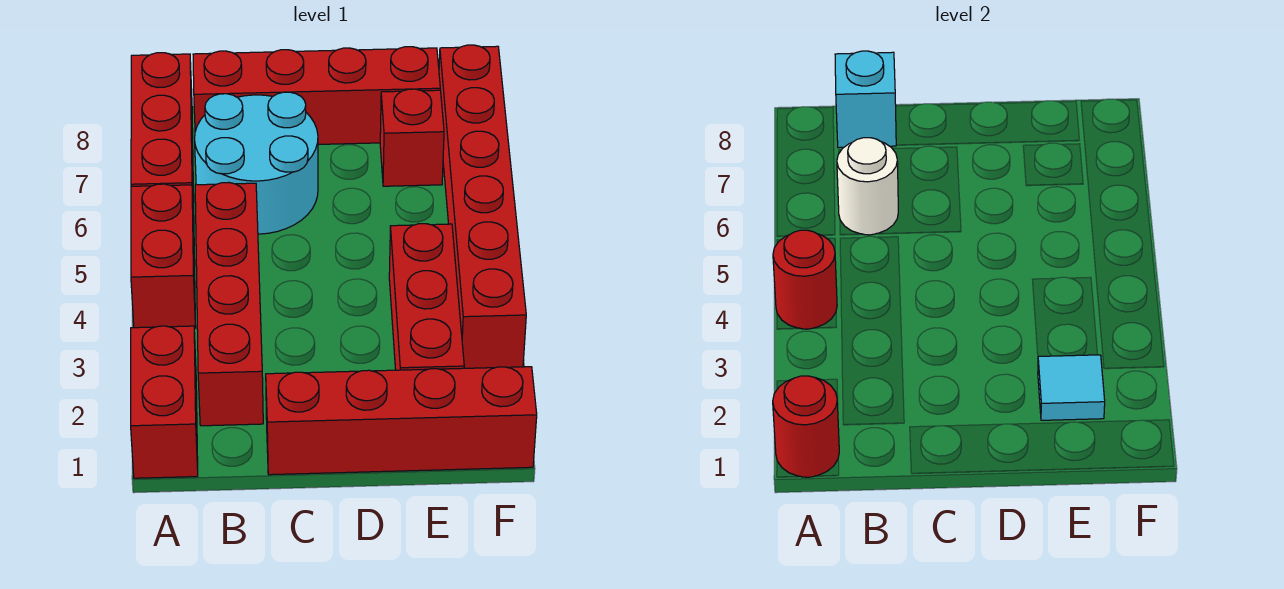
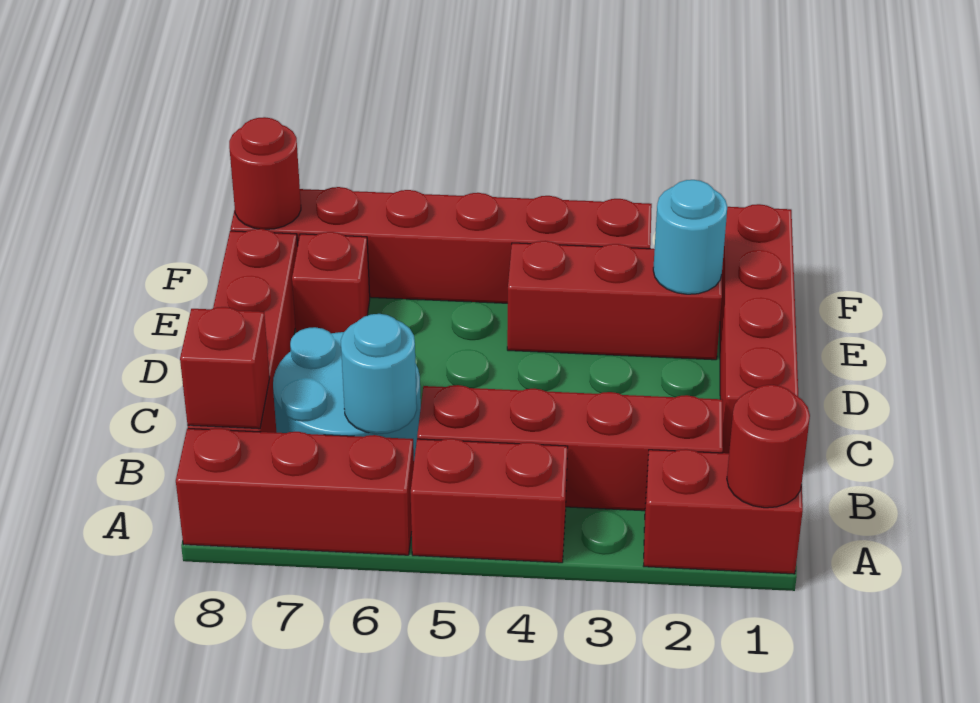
red round brick A4 level 2 -> red round brick F8 level 2
white round brick B6 level 2 -> cyan round brick B6 level 2
cyan brick B8 level 2 -> red brick B8 level 2
cyan tile E2 level 2 -> cyan round brick E2 level 2

